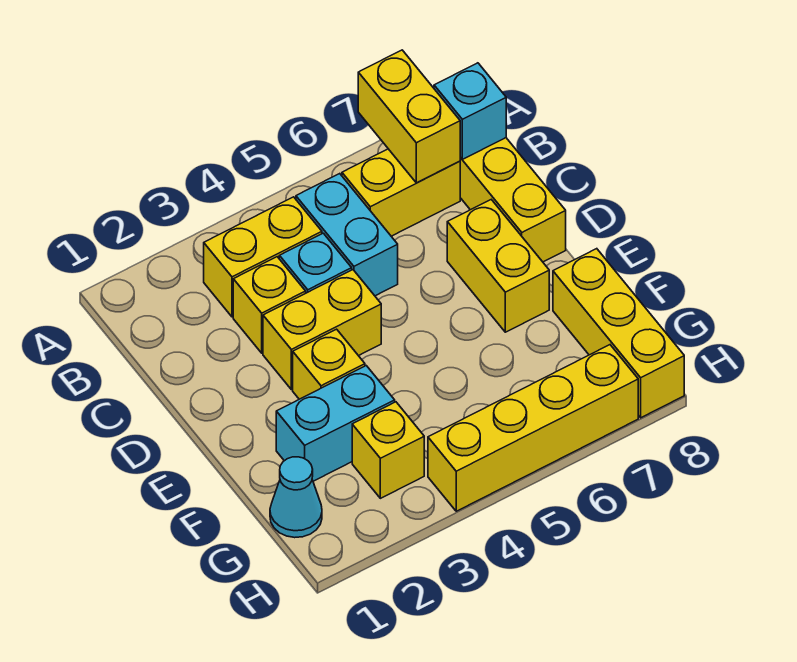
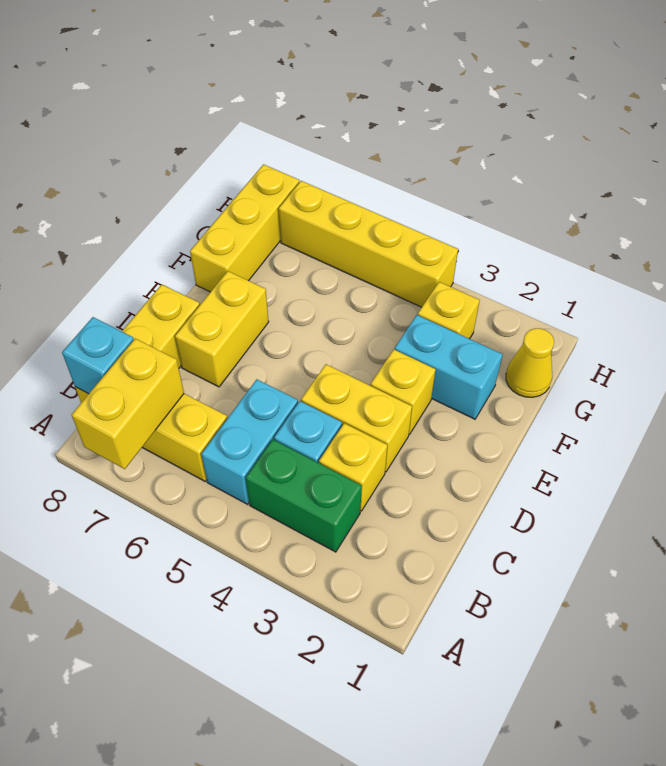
yellow brick B3:B4 level 1 -> green brick B3:B4 level 1
cyan cone G1 level 1 -> yellow cone G1 level 1

